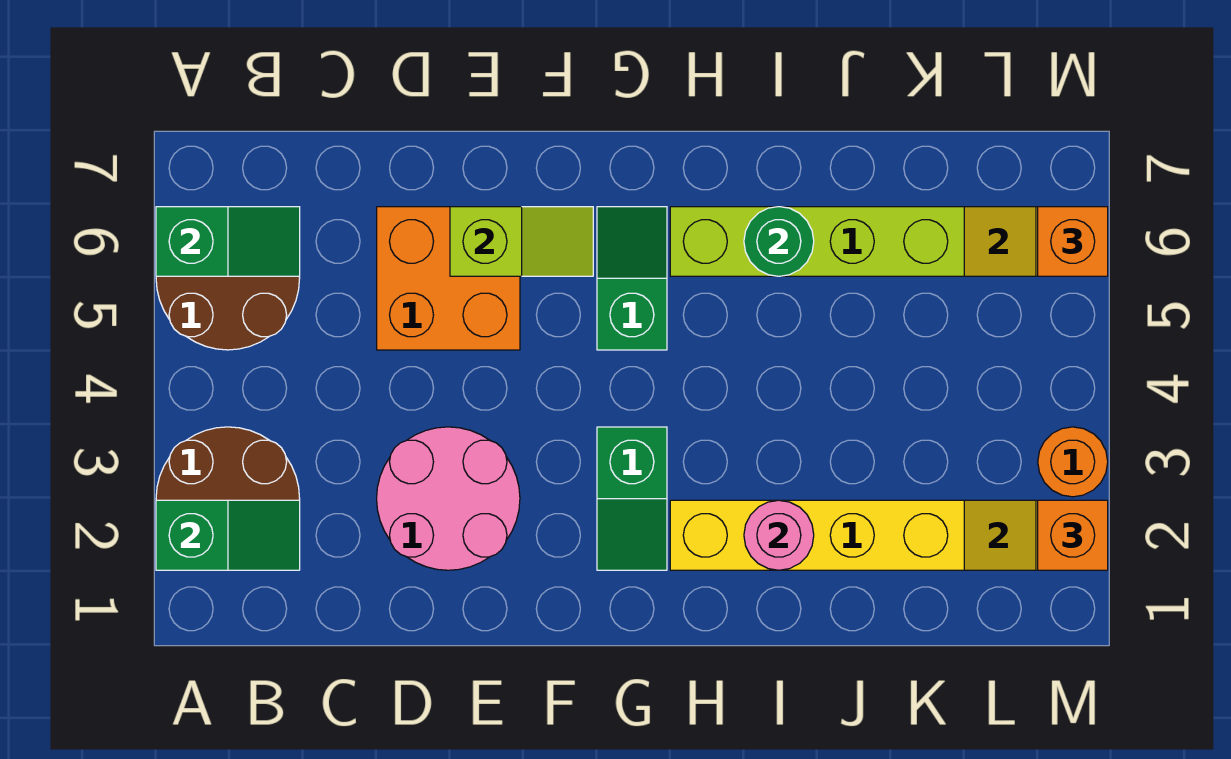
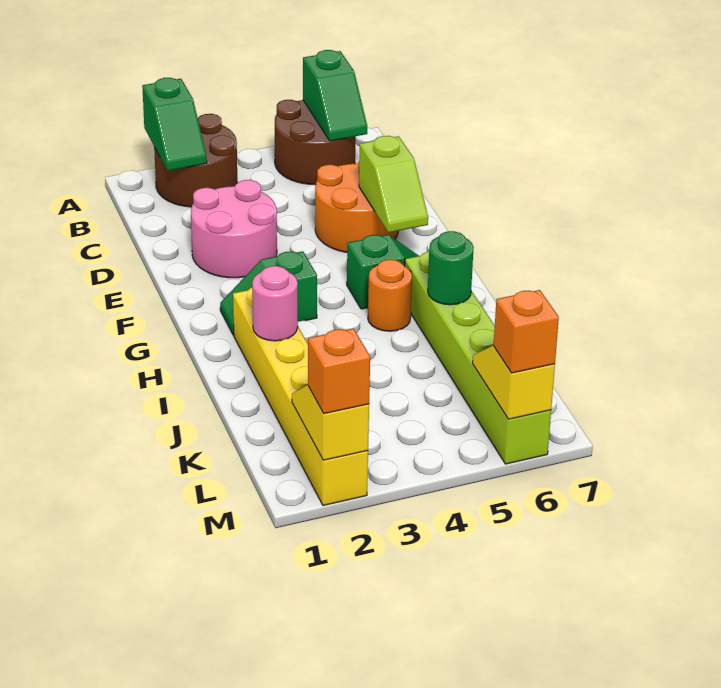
orange brick D5:E6 level 1 -> orange round brick D5:E6 level 1
orange round brick M3 level 1 -> orange round brick H5 level 1

